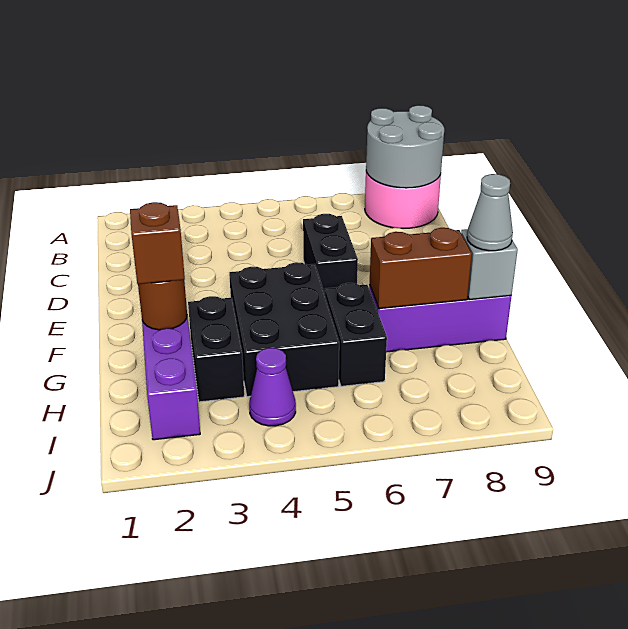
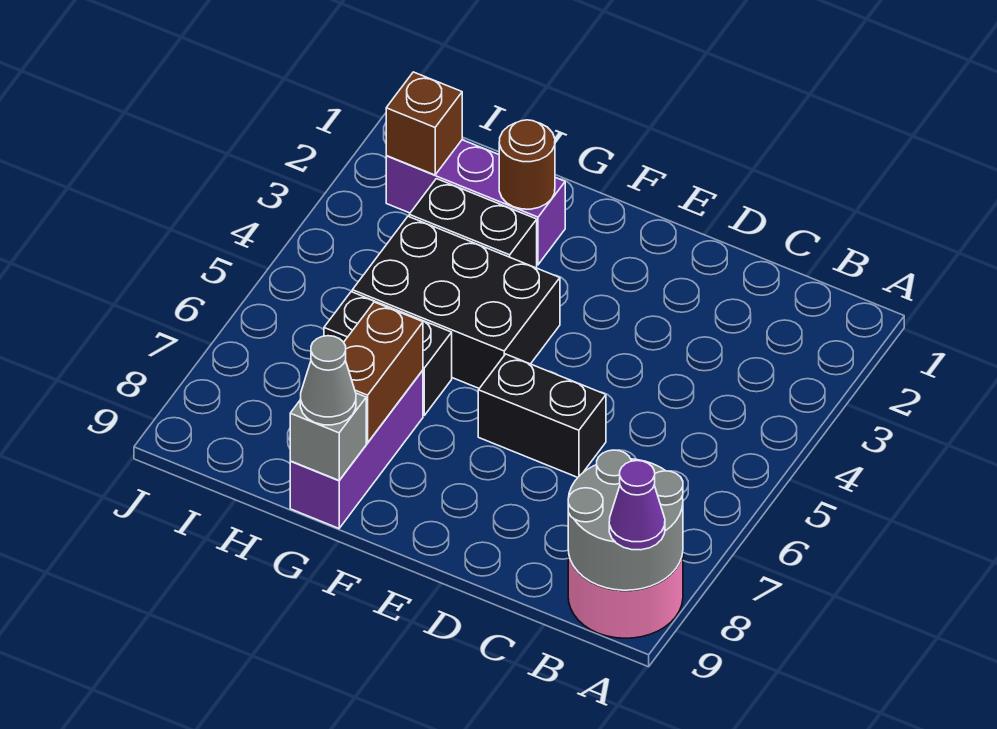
brown brick G2 level 3 -> brown brick I2 level 2
purple cone I4 level 1 -> purple cone A9 level 3

